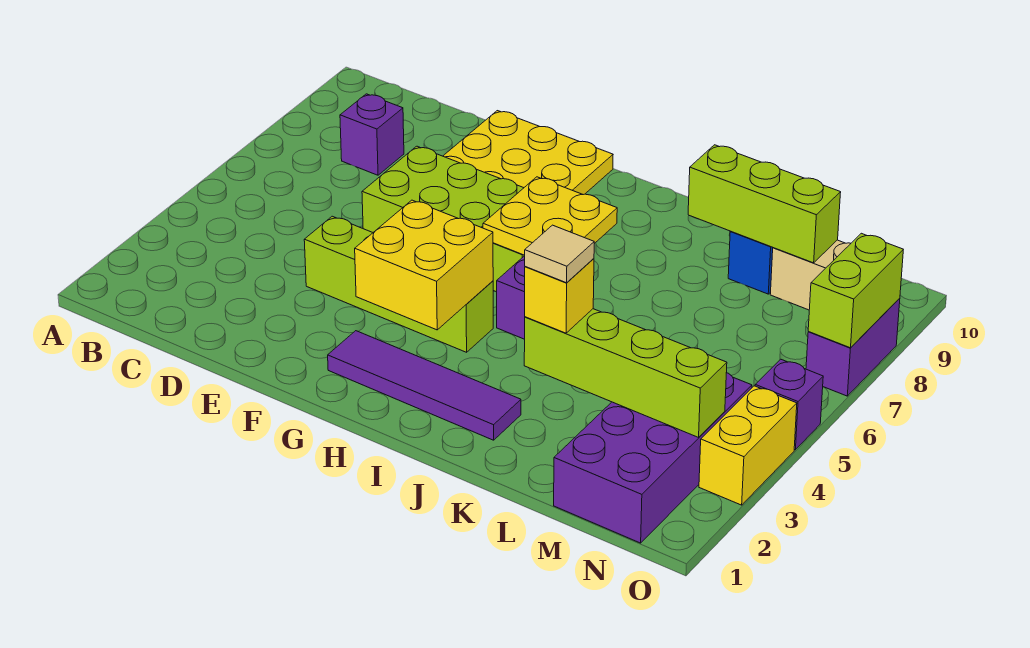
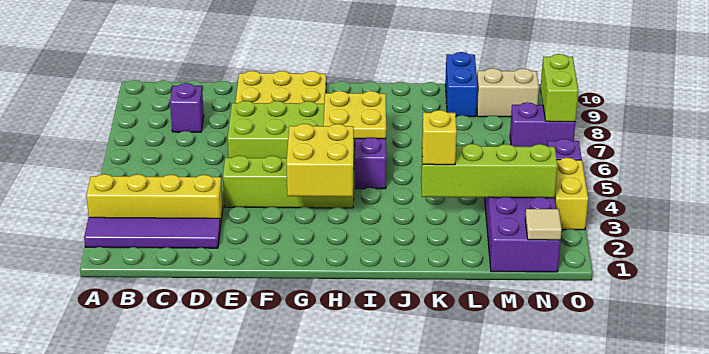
none -> yellow brick A3:D3 level 1
purple tile G2:J2 level 1 -> purple tile A2:D2 level 1
tan tile K3 level 4 -> tan tile N1 level 2
lime brick K9:M9 level 2 -> none
purple brick O7:O8 level 1 -> purple brick N7:O7 level 1

